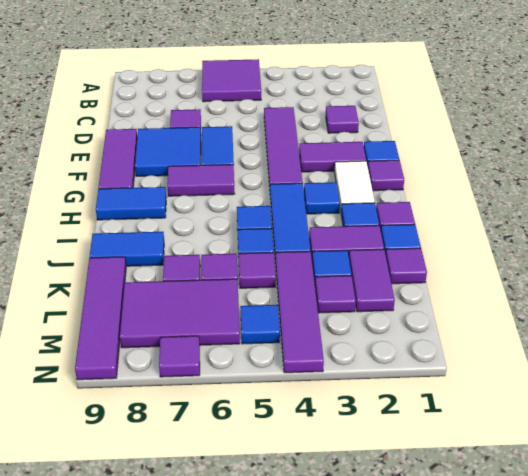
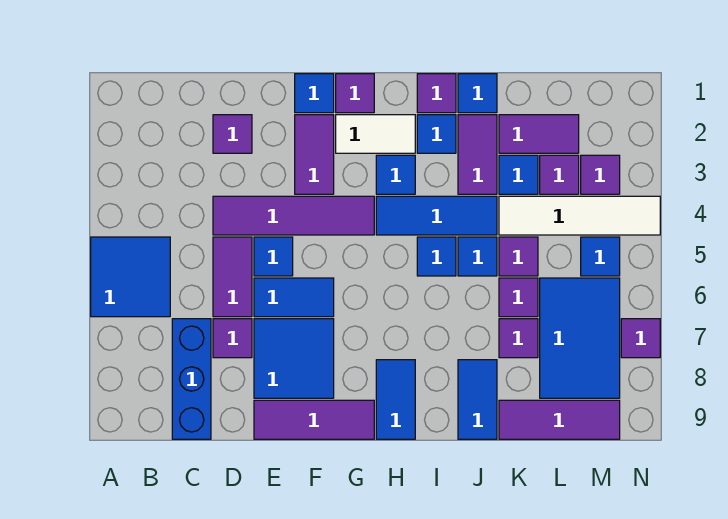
purple tile A5:B6 level 1 -> blue tile A5:B6 level 1
none -> blue brick C7:C9 level 1
none -> blue tile E5 level 1
purple tile G6:G7 level 1 -> purple tile D5:D6 level 1
purple tile K1 level 1 -> purple tile M3 level 1
purple tile K4:N4 level 1 -> white tile K4:N4 level 1
purple tile K9:N9 level 1 -> purple tile K9:M9 level 1
purple tile L6:M8 level 1 -> blue tile L6:M8 level 1

